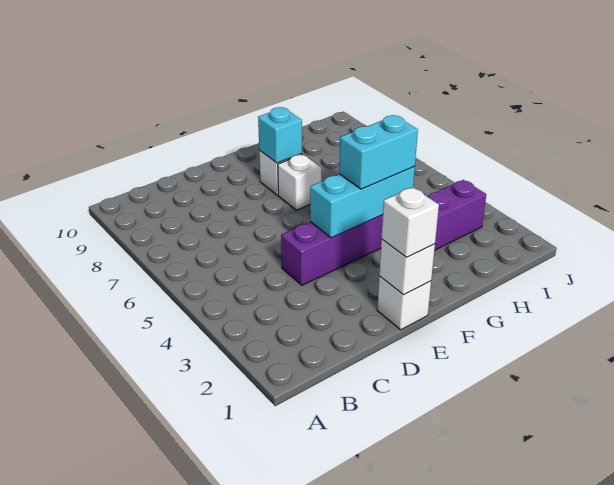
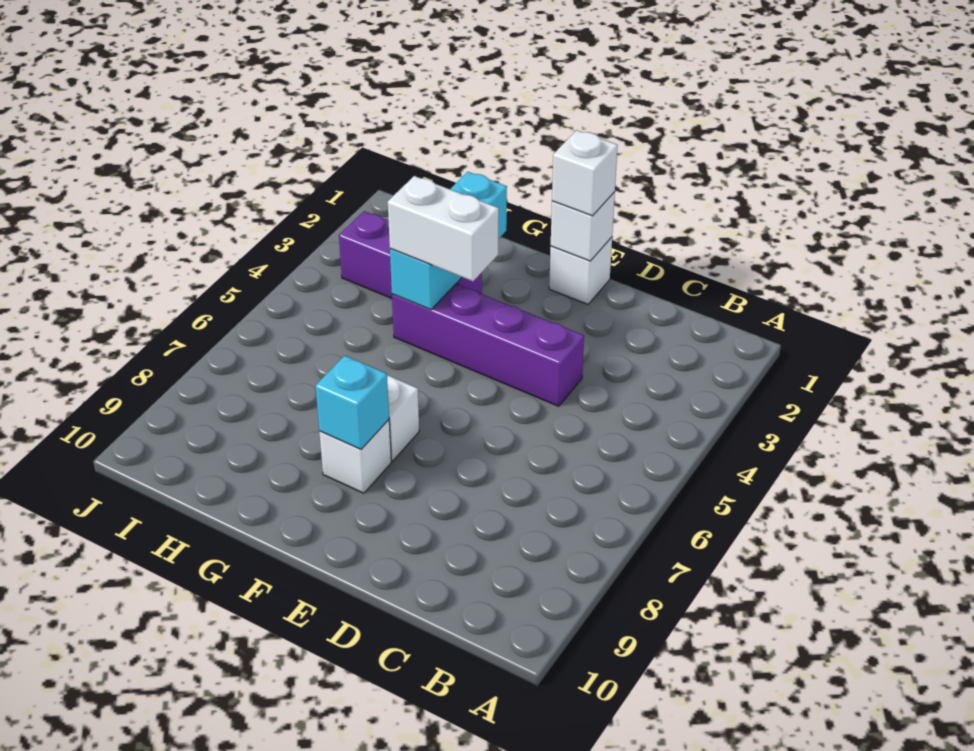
cyan brick E4:G4 level 2 -> cyan brick G2:G4 level 2
cyan brick F4:G4 level 3 -> white brick F4:G4 level 3

